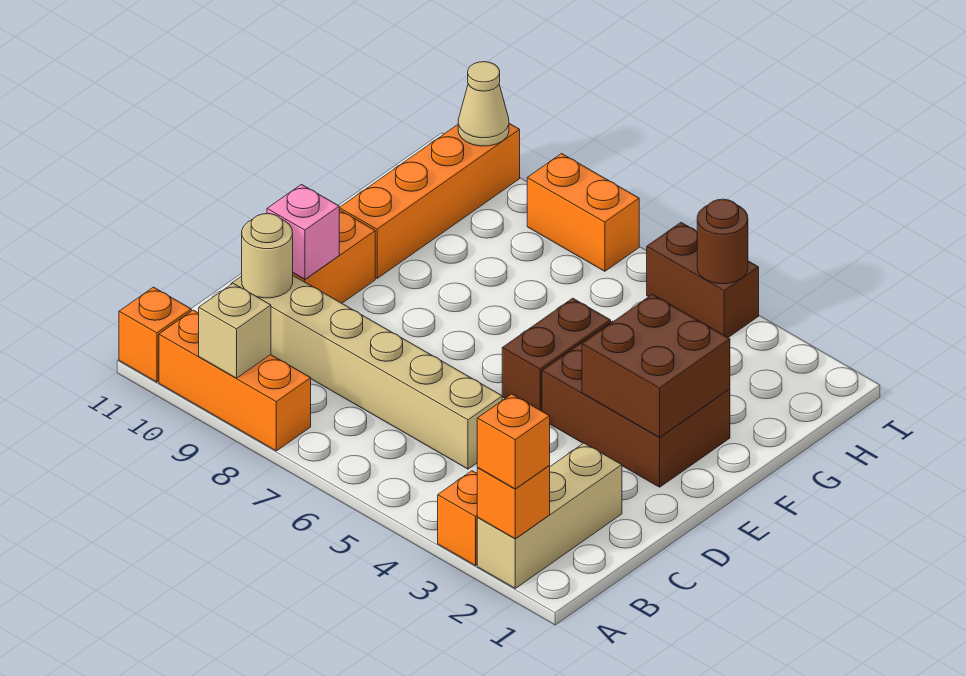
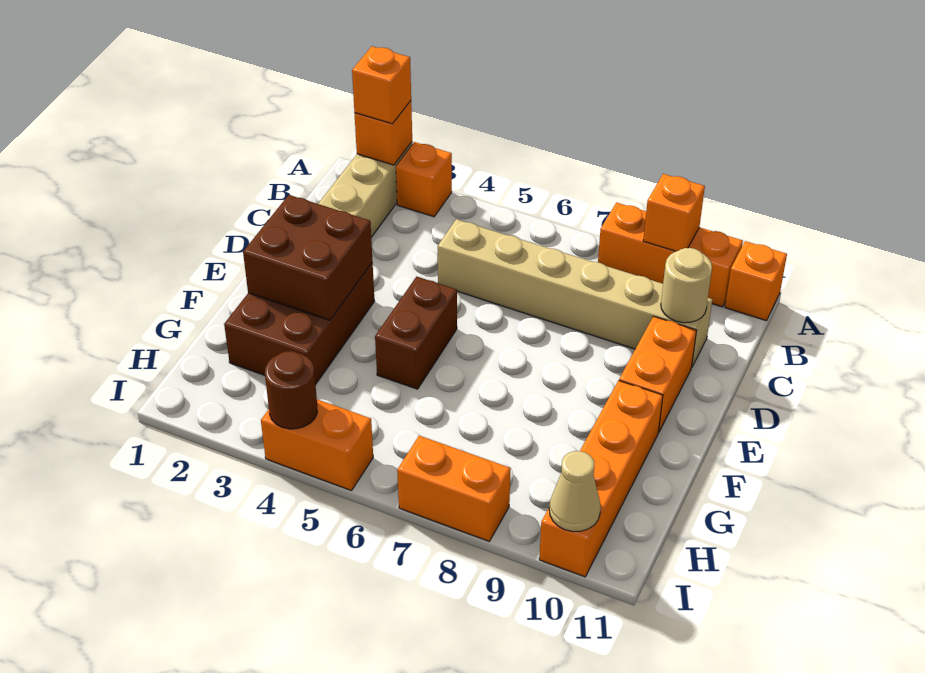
tan brick A9 level 2 -> orange brick A9 level 2
pink brick D10 level 2 -> none
brown brick E2:F4 level 1 -> brown brick E2:G3 level 1
brown brick I4:I5 level 1 -> orange brick I4:I5 level 1

